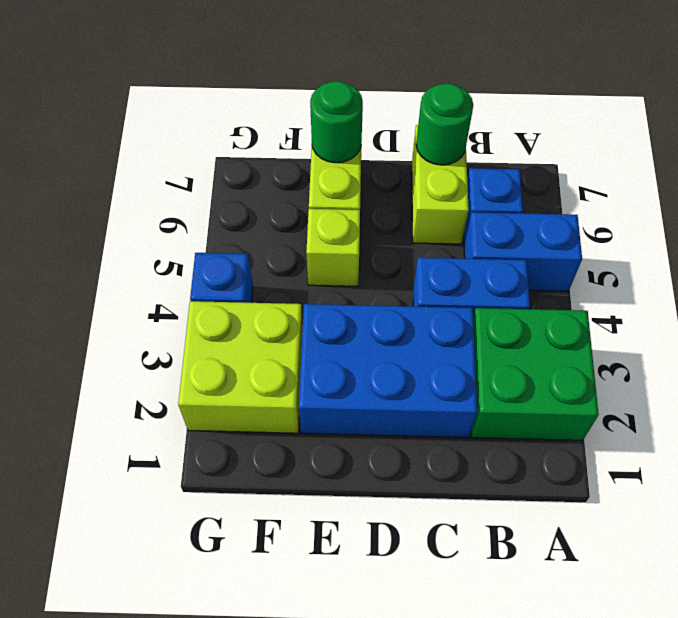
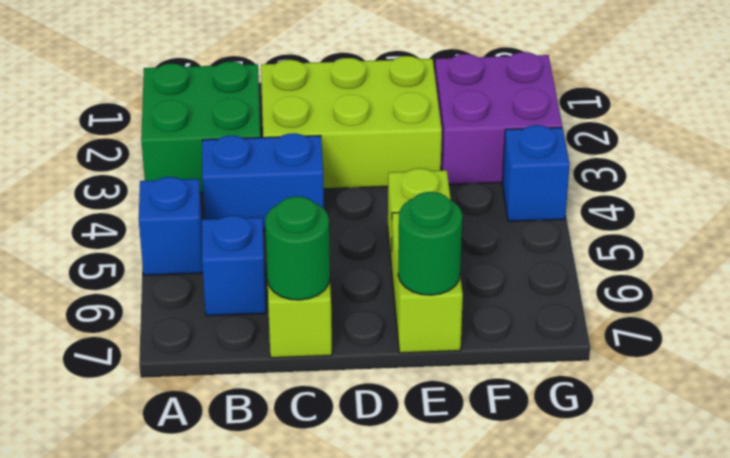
blue brick A5:B5 level 1 -> blue brick A5 level 1
blue brick C2:E3 level 1 -> lime brick C2:E3 level 1
lime brick F2:G3 level 1 -> purple brick F2:G3 level 1

